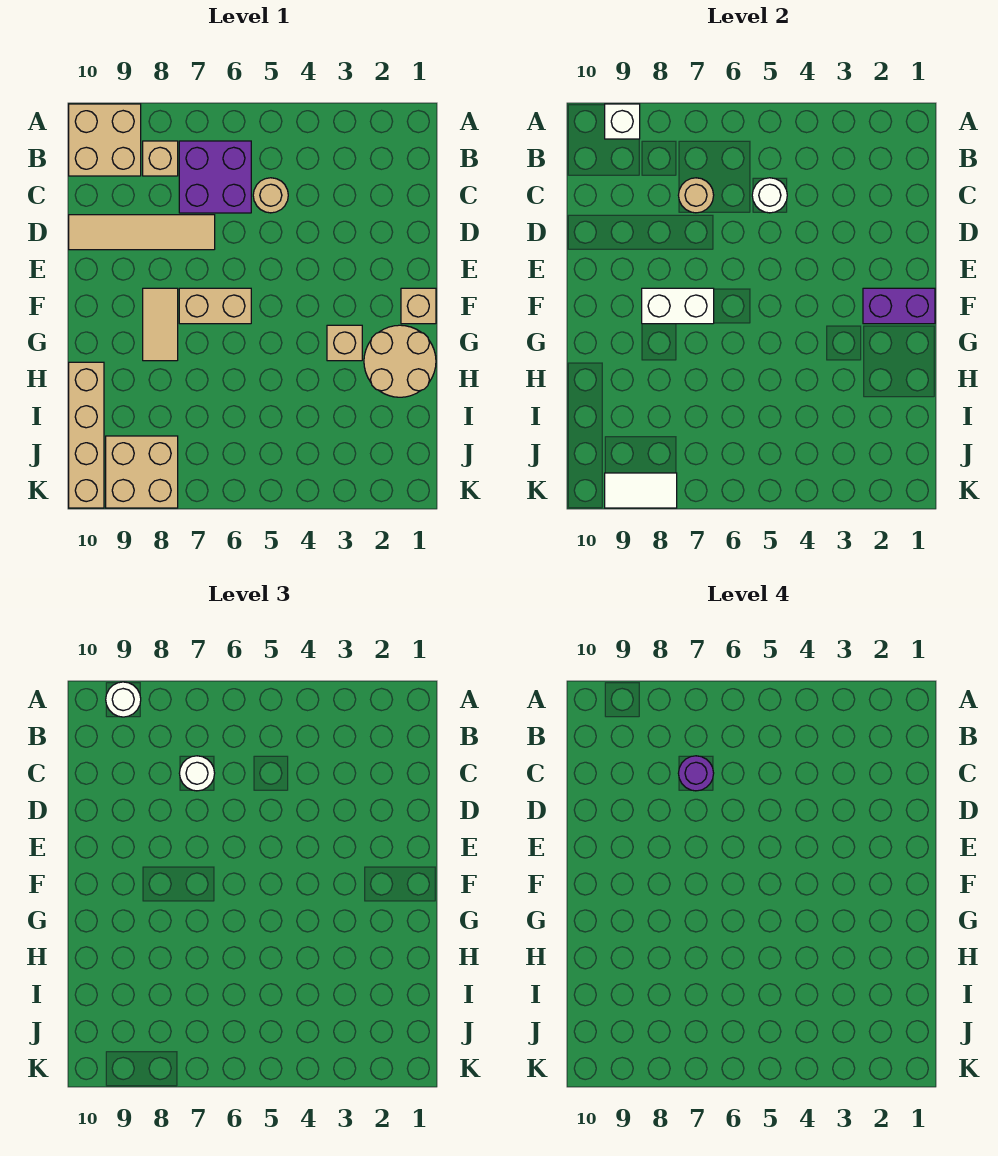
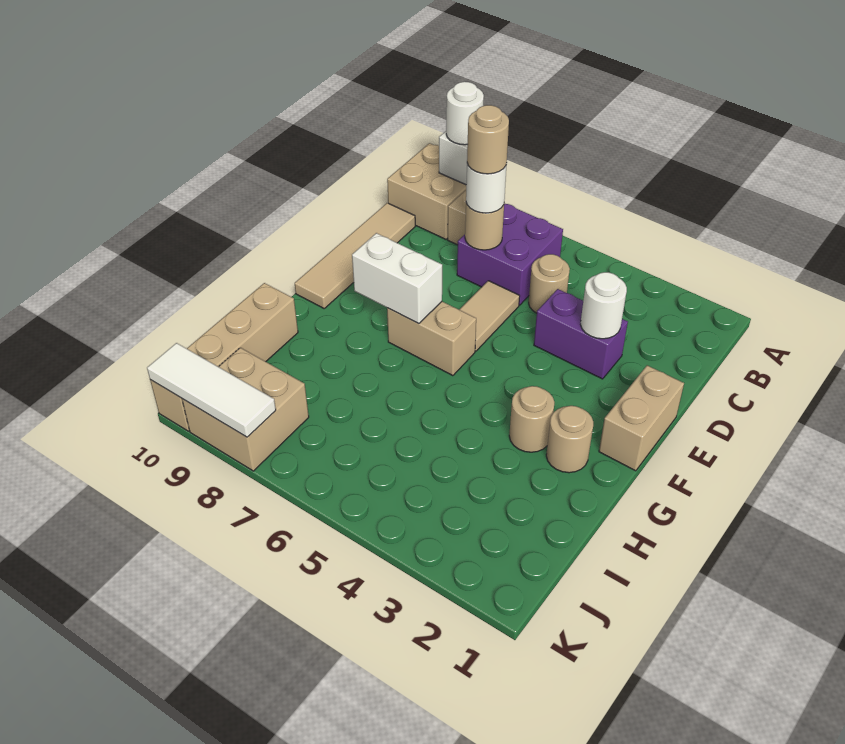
white round brick C5 level 2 -> white round brick D3 level 2
purple round brick C7 level 4 -> tan round brick C7 level 4
tan tile D7:D10 level 1 -> tan tile C10:F10 level 1
tan brick F1 level 1 -> tan brick E1:F1 level 1
purple brick F1:F2 level 2 -> purple brick D3:D4 level 1
tan tile F8:G8 level 1 -> tan tile D6:E6 level 1
tan round brick G1:H2 level 1 -> tan round brick G2 level 1
tan brick G3 level 1 -> tan round brick G3 level 1
white tile K8:K9 level 2 -> white tile K8:K10 level 2

